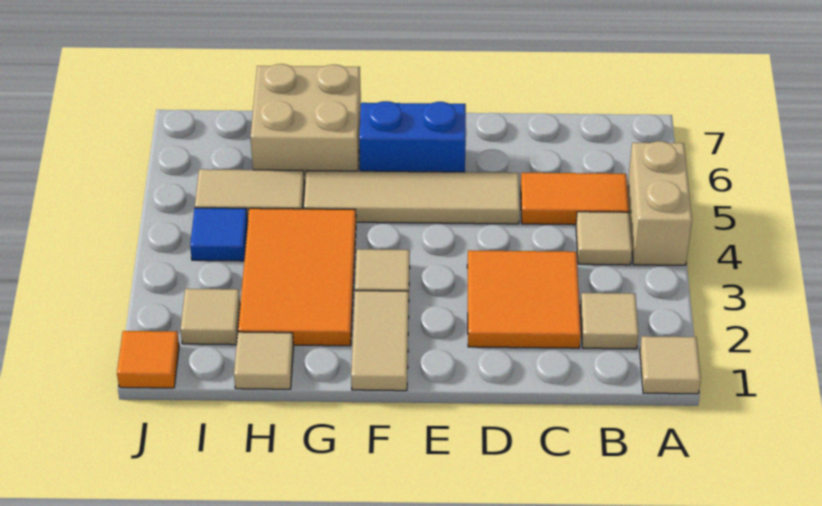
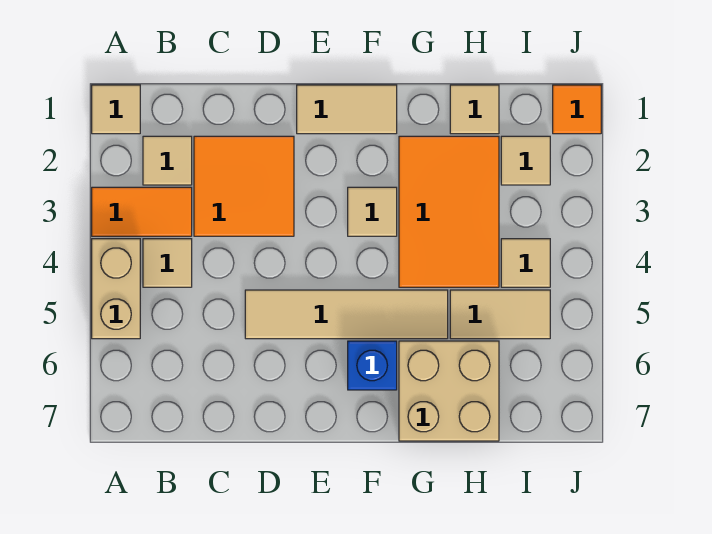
orange tile B5:C5 level 1 -> orange tile A3:B3 level 1
blue brick E6:F6 level 1 -> blue brick F6 level 1
tan tile F1:F2 level 1 -> tan tile E1:F1 level 1
blue tile I4 level 1 -> tan tile I4 level 1

